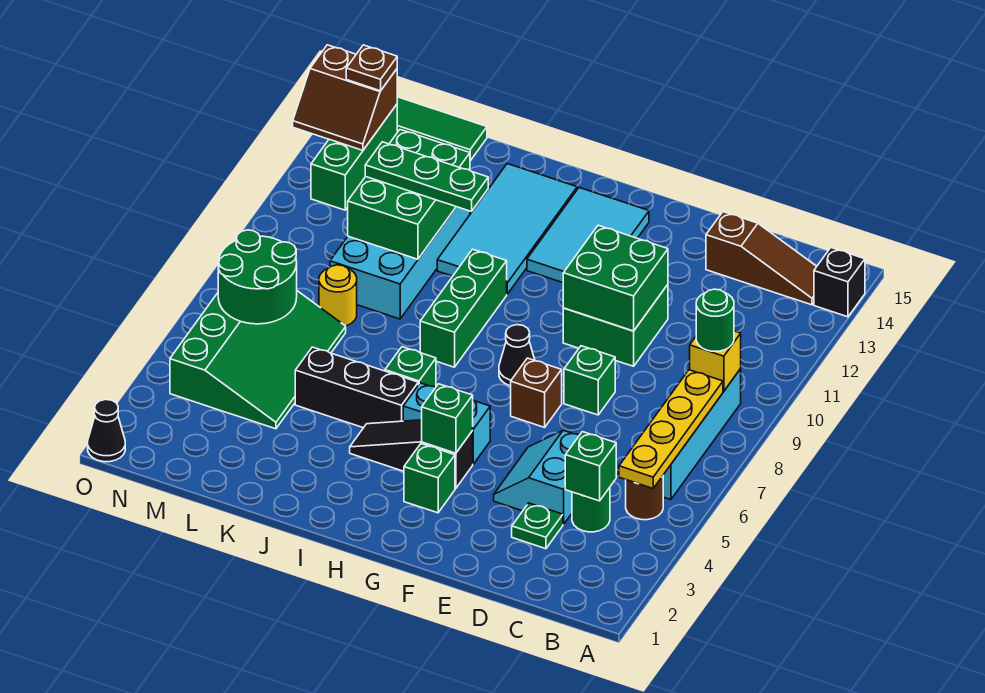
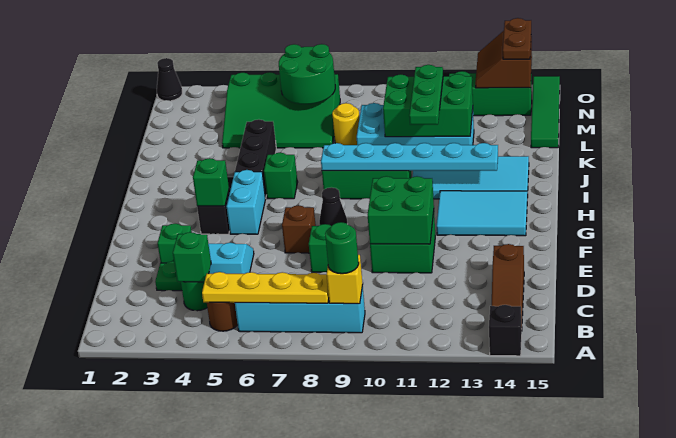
green brick G3 level 1 -> green brick E3 level 1
none -> cyan plate I8:I13 level 2
brown plate N14 level 3 -> brown plate N14:O14 level 3

